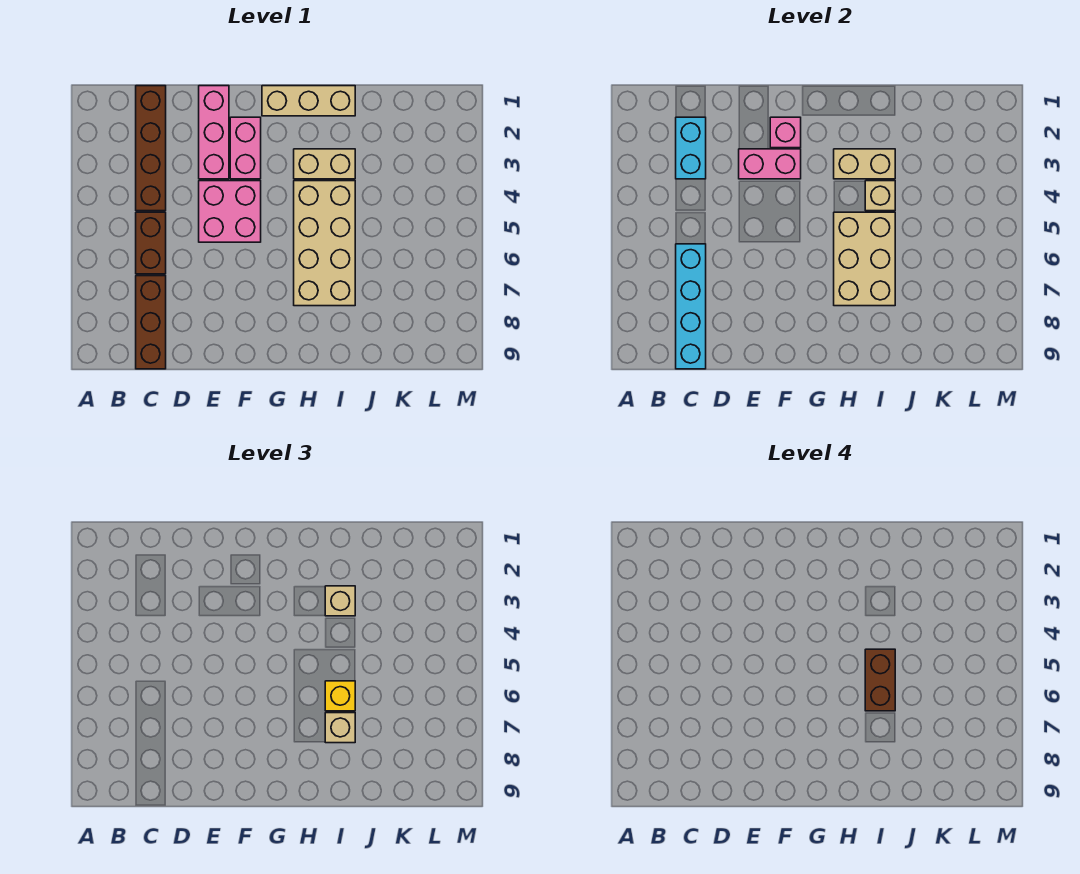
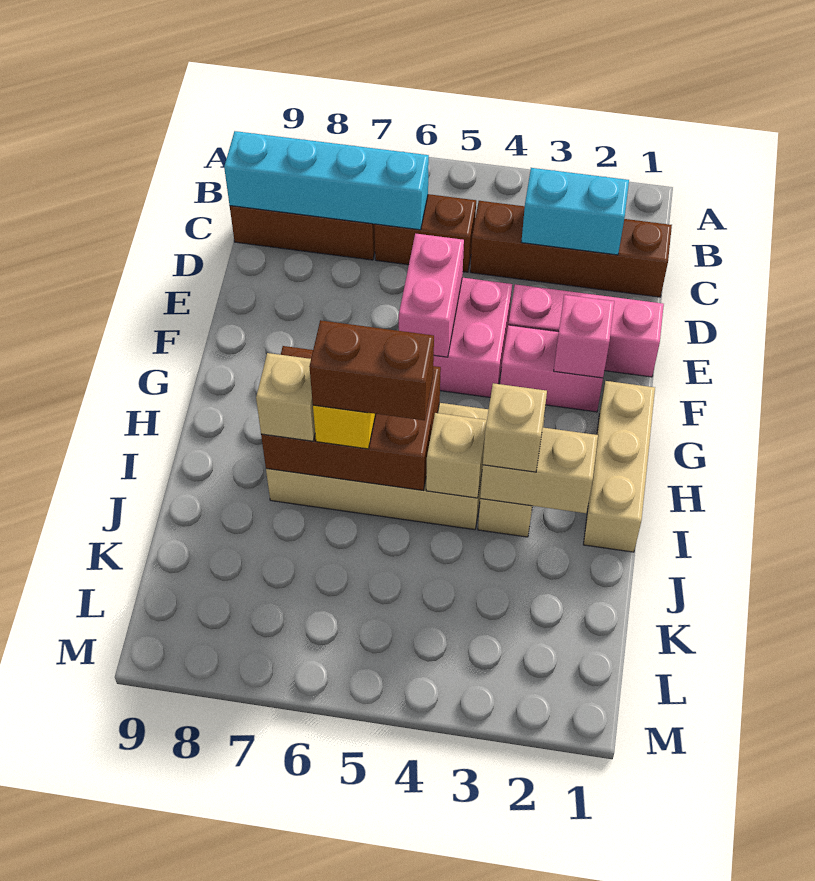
pink brick E3:F3 level 2 -> pink brick E5:F5 level 2
tan brick H3:I3 level 2 -> tan brick I2:I3 level 2
tan brick H5:I7 level 2 -> brown brick H5:I7 level 2

